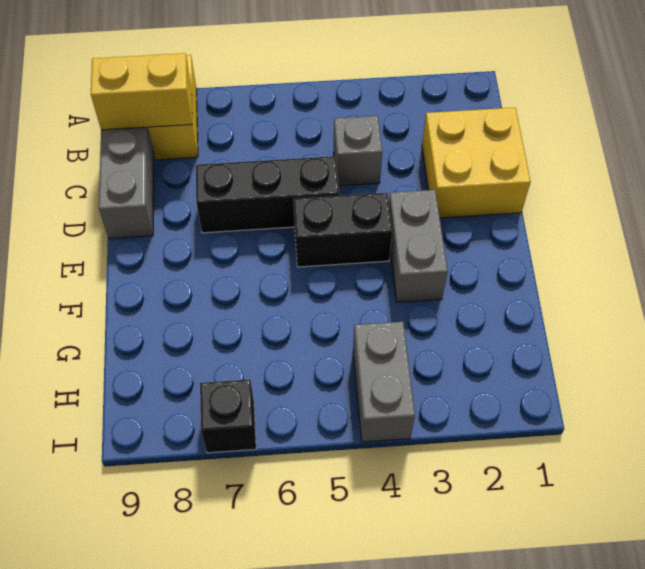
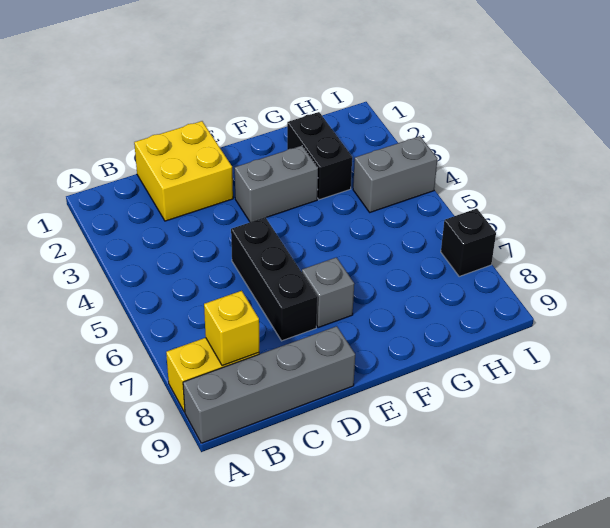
yellow brick B8:B9 level 2 -> yellow brick B8 level 2
grey brick C4 level 1 -> grey brick E7 level 1
black brick E4:E5 level 1 -> black brick G2:G3 level 1

